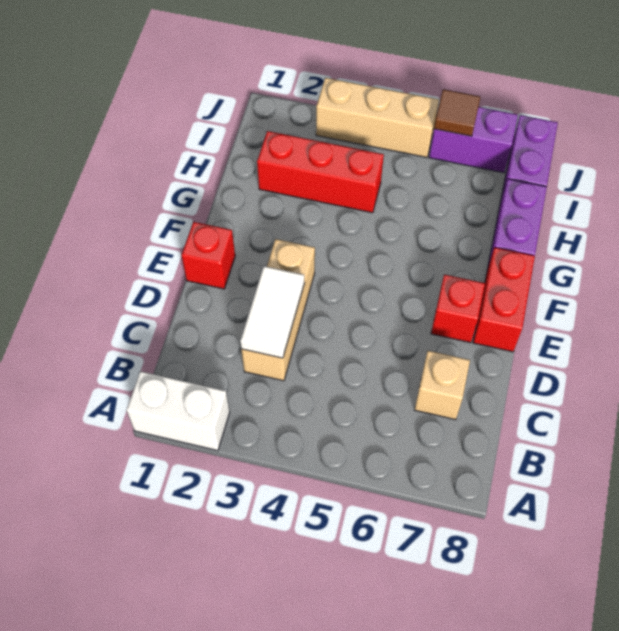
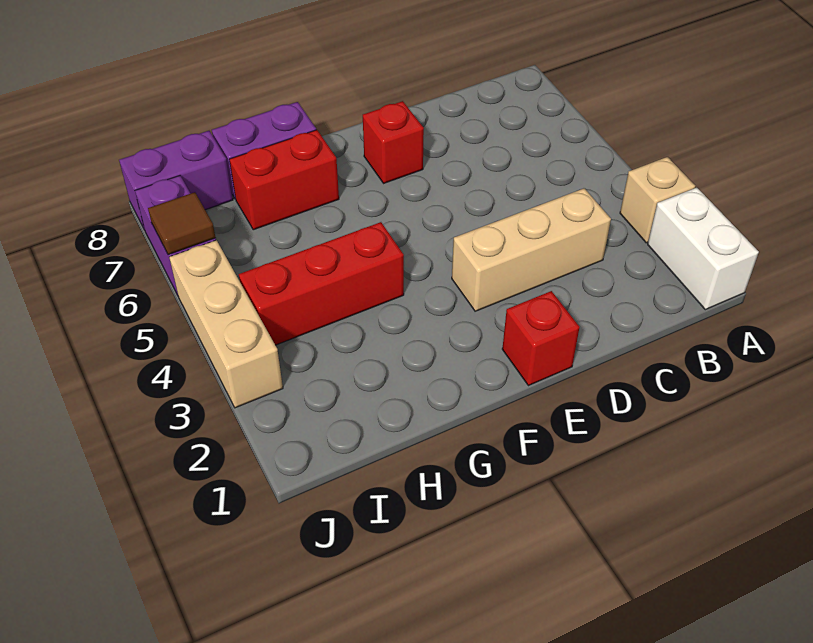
white tile C3:D3 level 2 -> none
tan brick C7 level 1 -> tan brick A3 level 1
red brick E8:F8 level 1 -> red brick G7:H7 level 1
red brick H2:H4 level 1 -> red brick G4:I4 level 1

